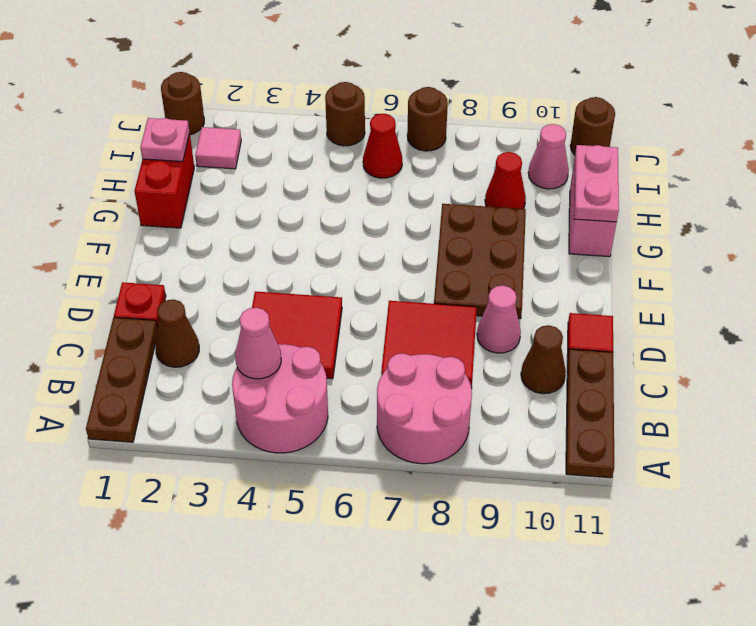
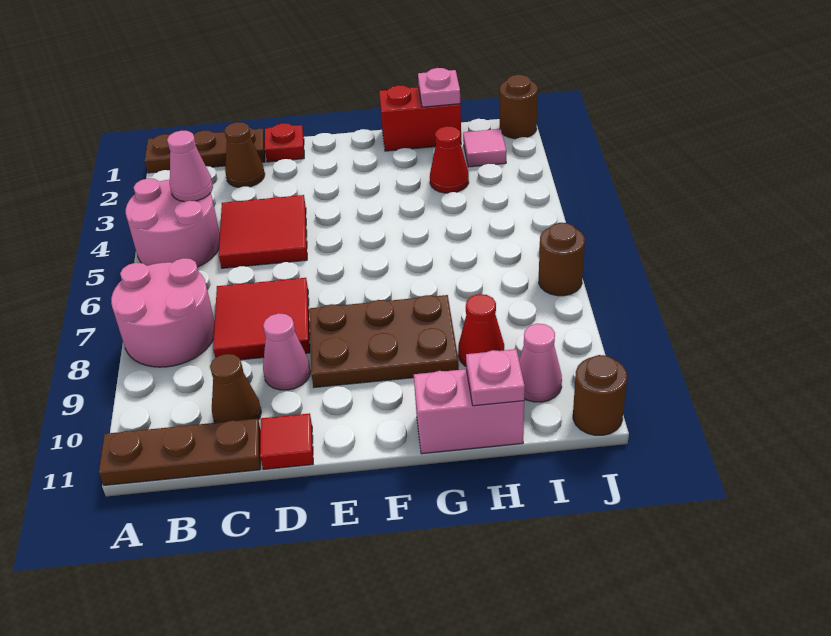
pink plate G11:H11 level 2 -> pink plate H11 level 2
red cone I6 level 1 -> red cone H3 level 1
brown round brick J5 level 1 -> none

